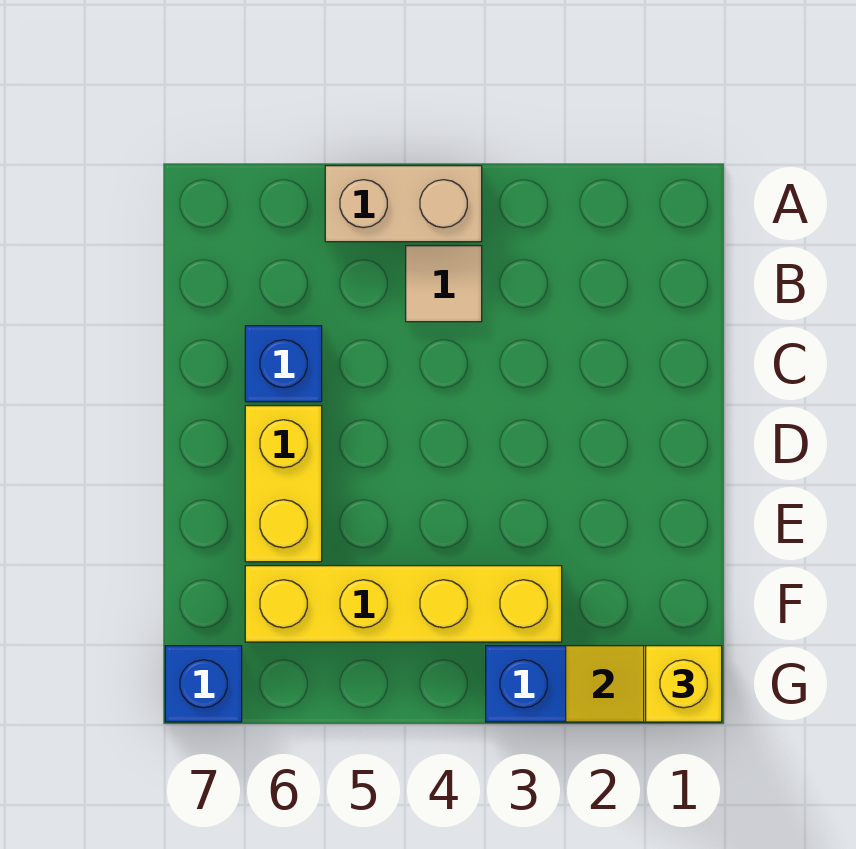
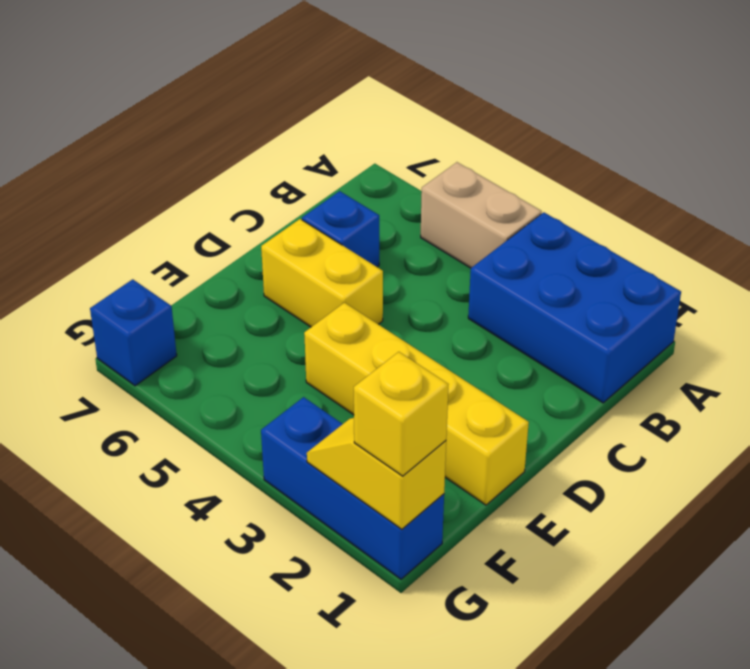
none -> blue brick A1:B3 level 1
tan tile B4 level 1 -> none
yellow brick D6:E6 level 1 -> yellow brick D5:D6 level 1
yellow brick F3:F6 level 1 -> yellow brick E1:E4 level 1

